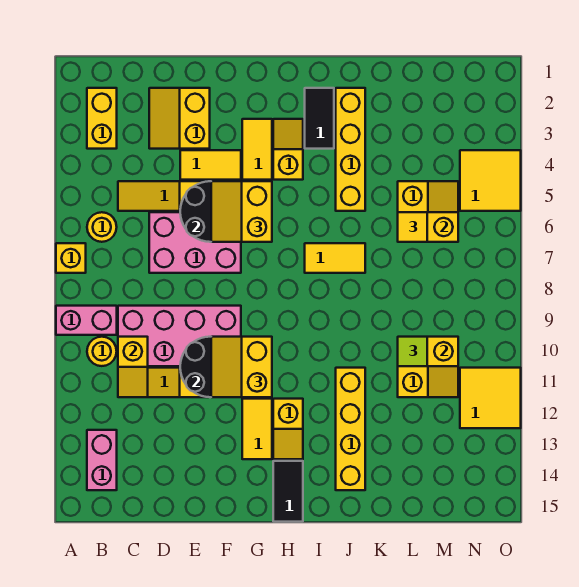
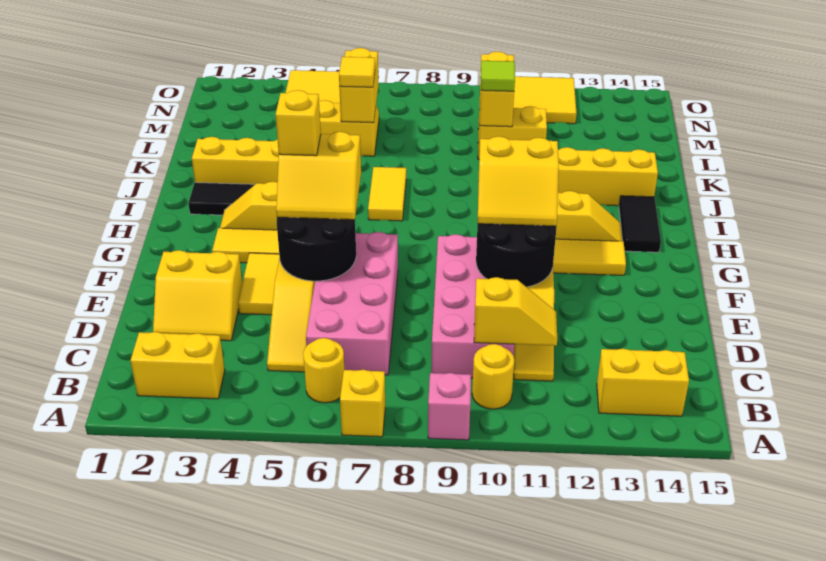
pink brick A9:B9 level 1 -> pink brick A9 level 1
pink brick B13:B14 level 1 -> yellow brick B13:B14 level 1
pink brick D6:F7 level 1 -> pink brick C6:F7 level 1
none -> yellow brick G5 level 4
black tile H14:H15 level 1 -> black tile H14:I14 level 1

